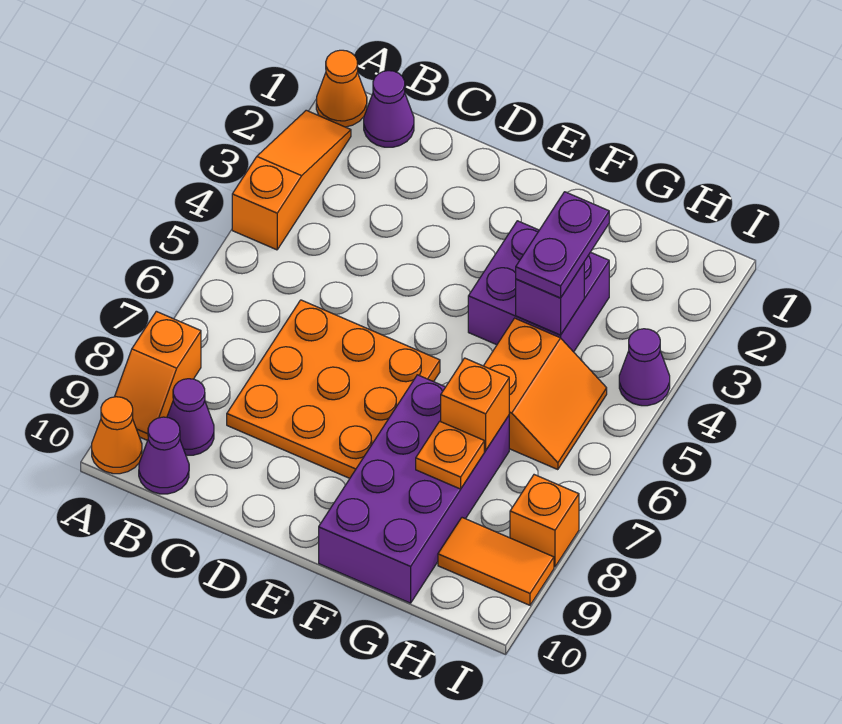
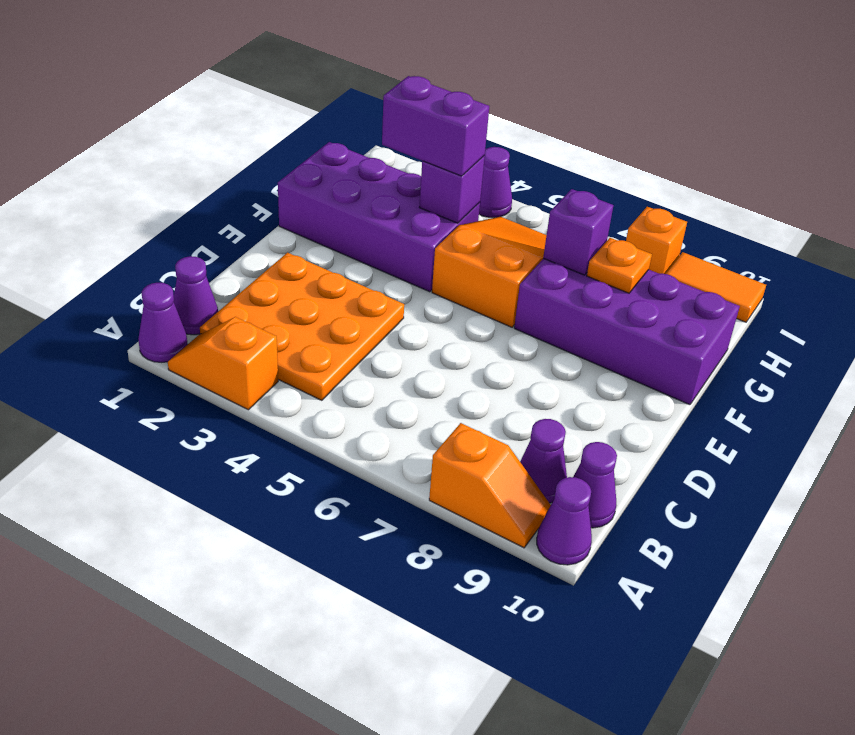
orange cone A1 level 1 -> purple cone A1 level 1
orange slope A2:A4 level 1 top 4 -> orange slope A2:A3 level 1 top 3
orange cone A10 level 1 -> purple cone A10 level 1
orange plate C6:E8 level 1 -> orange plate B2:D4 level 1
purple brick F3:G4 level 1 -> purple brick F1:G4 level 1
purple plate G3:G4 level 3 -> purple brick G3:G4 level 3
orange slope G5:H6 level 1 top G -> orange slope F5:H6 level 1 top F
orange brick G7 level 2 -> purple brick G7 level 2
orange tile H9:I9 level 1 -> orange tile I9:I10 level 1

